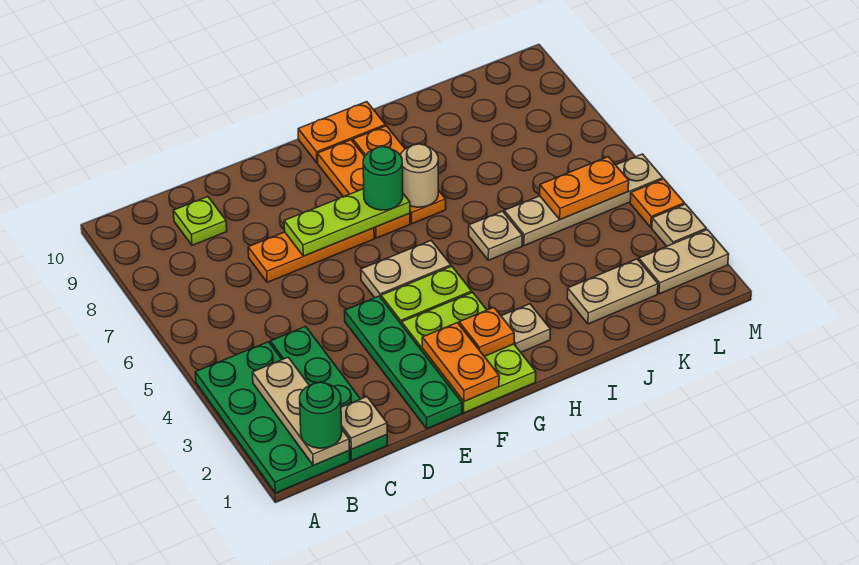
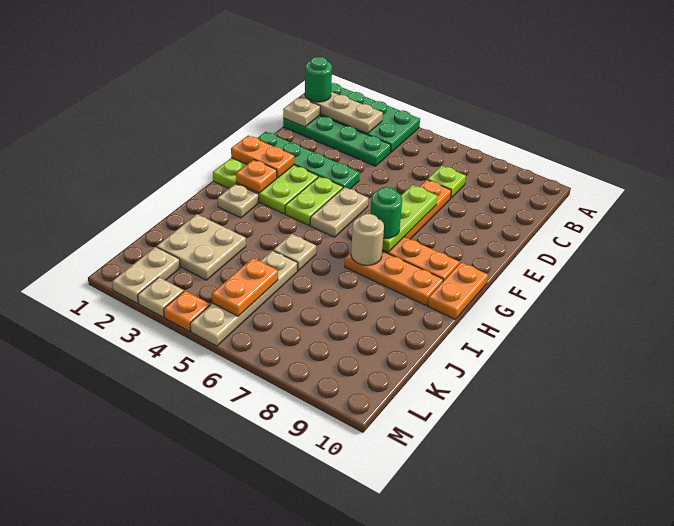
lime plate C9 level 1 -> lime plate C7 level 1
tan plate J2:K2 level 1 -> tan plate J2:K3 level 1

